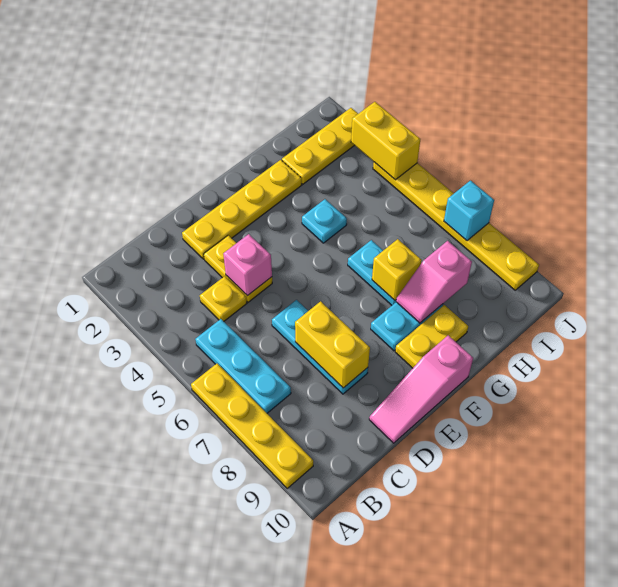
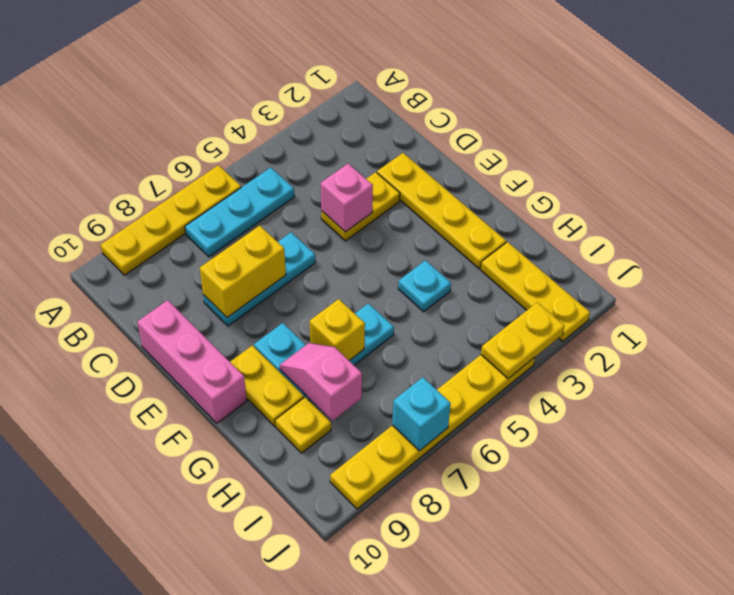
yellow plate C4 level 1 -> yellow plate H9 level 1
pink slope D10:F10 level 1 top F -> pink brick D10:F10 level 1
yellow brick J3:J4 level 2 -> yellow plate J3:J4 level 2

